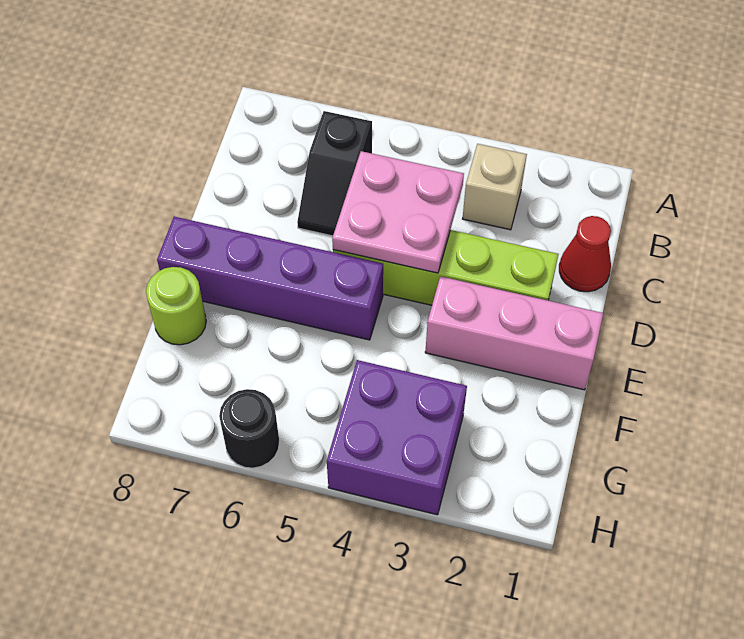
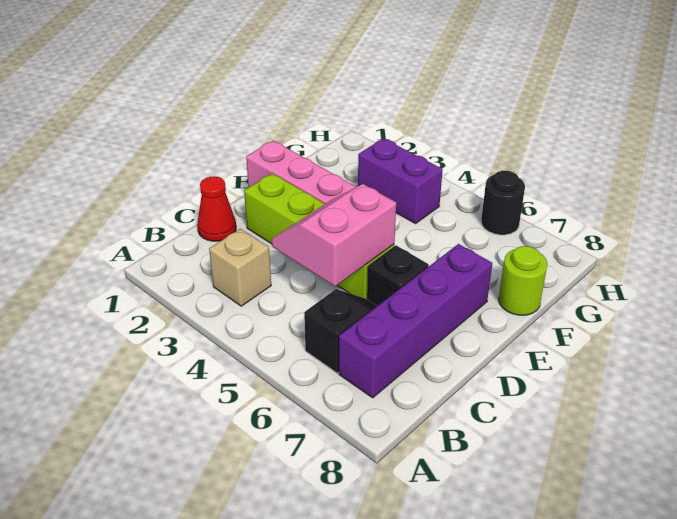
pink plate C4:D5 level 2 -> pink slope C4:D5 level 2 top 5
none -> black brick D6 level 1
purple brick E5:E8 level 1 -> purple brick B7:E7 level 1
purple brick G3:H4 level 1 -> purple brick G3:G4 level 1

